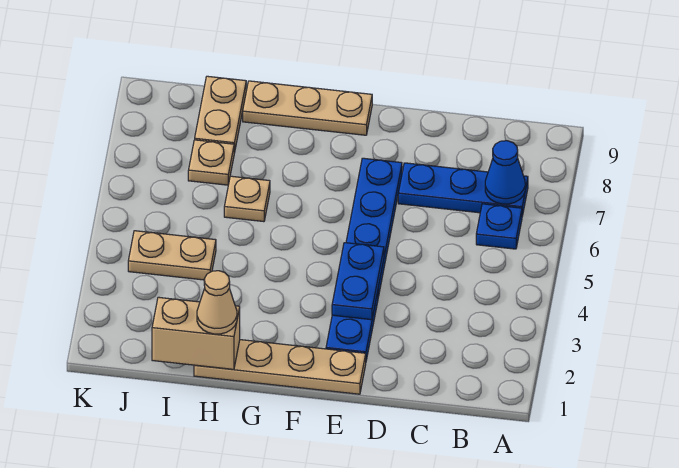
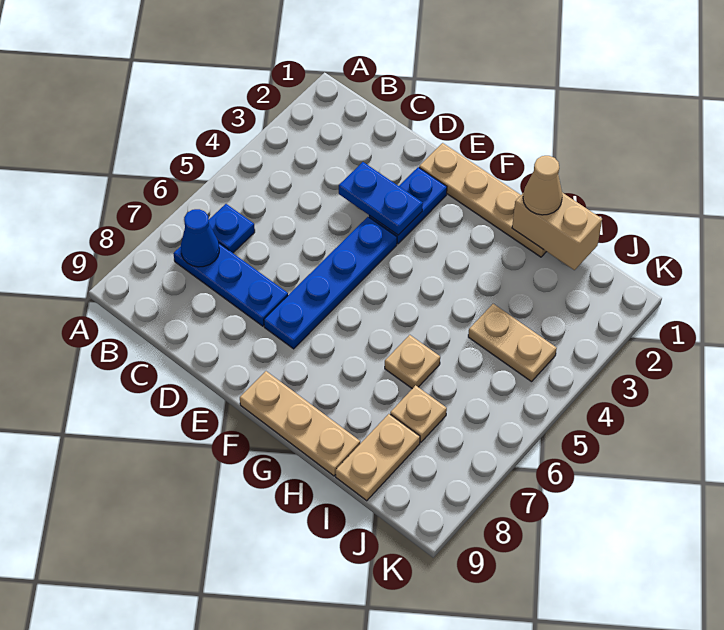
blue plate E3:E4 level 2 -> blue plate D3:E3 level 2

